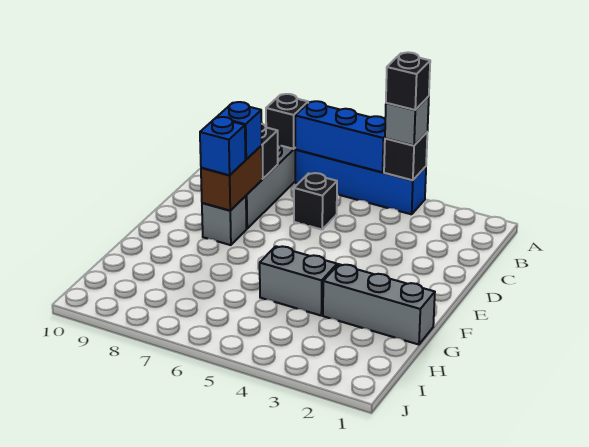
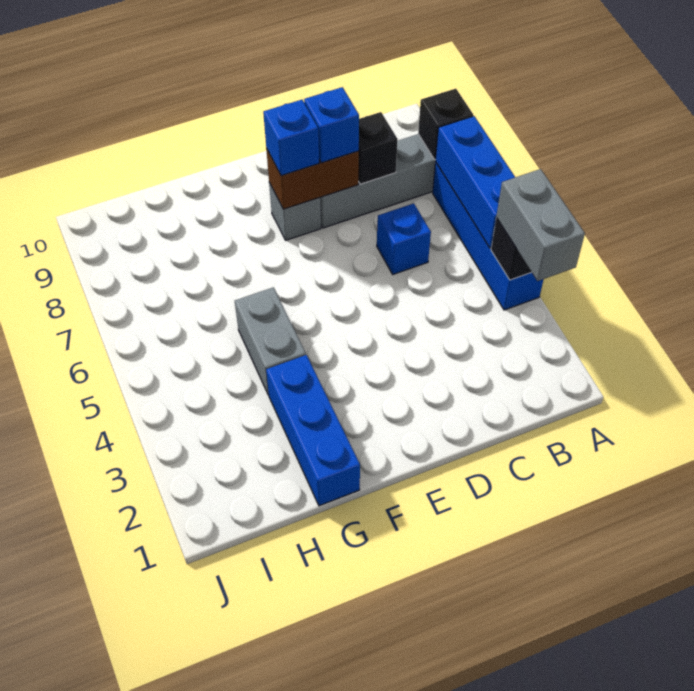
grey brick A4 level 3 -> grey brick A3:A4 level 3
black brick A4 level 4 -> none
black brick C6 level 1 -> blue brick C6 level 1
grey brick G1:G3 level 1 -> blue brick G1:G3 level 1

